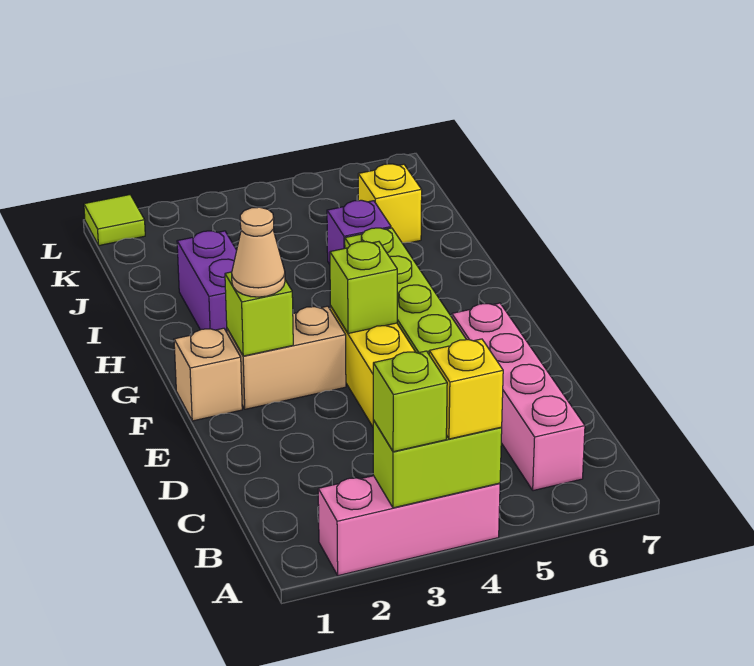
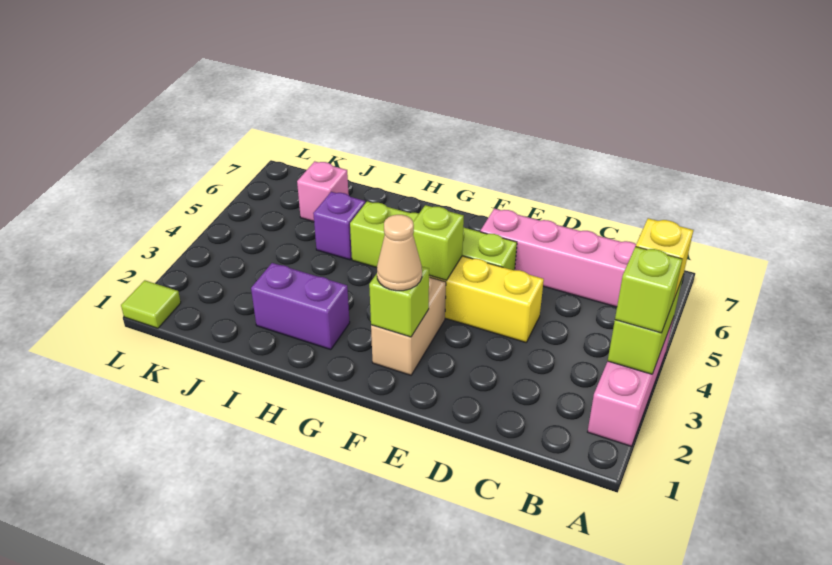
tan brick F1 level 1 -> none
yellow brick J6 level 1 -> pink brick J6 level 1

